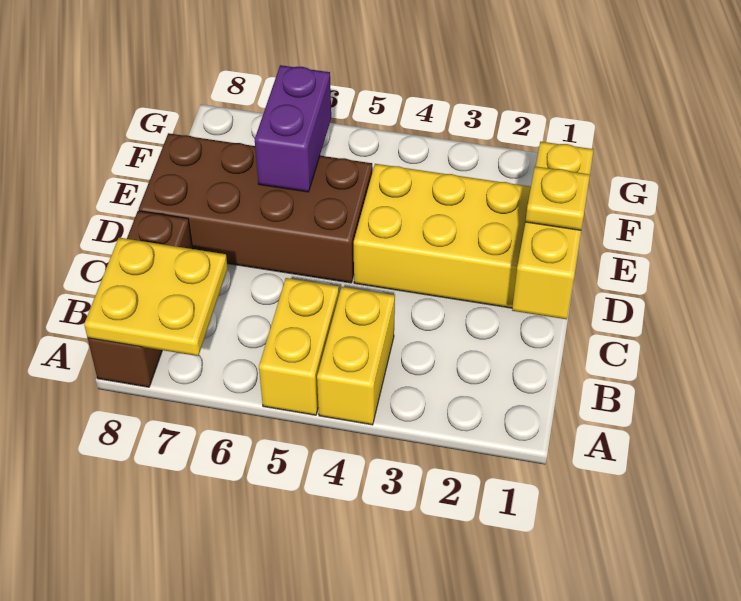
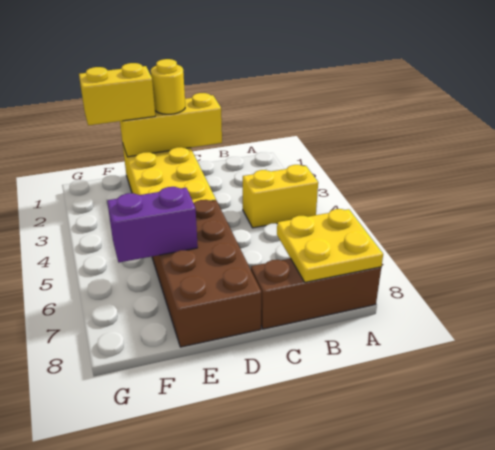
yellow brick A5:B5 level 1 -> yellow brick E1:F1 level 3
yellow plate D1 level 3 -> yellow round brick D1 level 3

